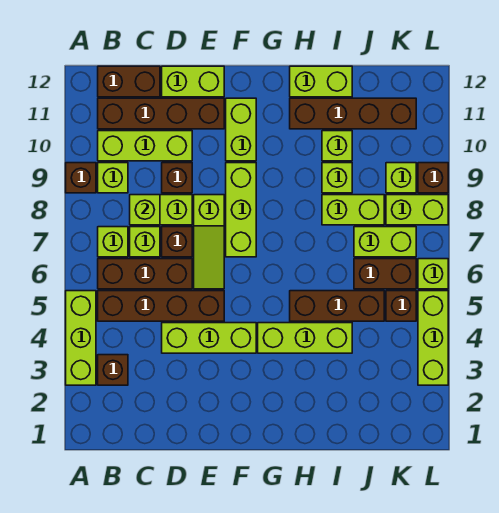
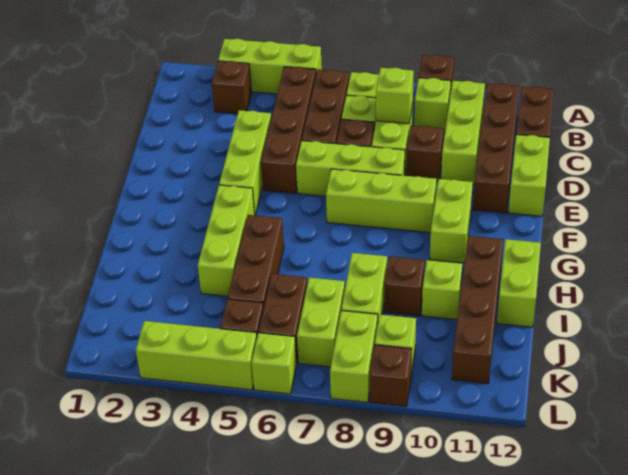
lime slope E6:E8 level 1 top 8 -> lime brick E6:E8 level 1
lime brick F10:F11 level 1 -> lime brick F10:G10 level 1
lime brick I9 level 1 -> brown brick I9 level 1

